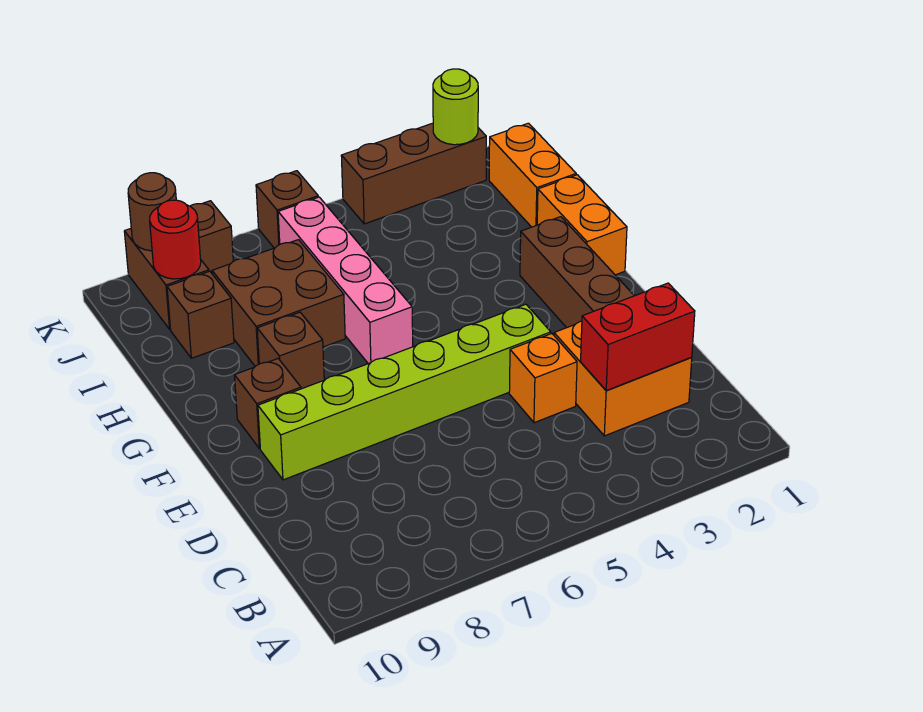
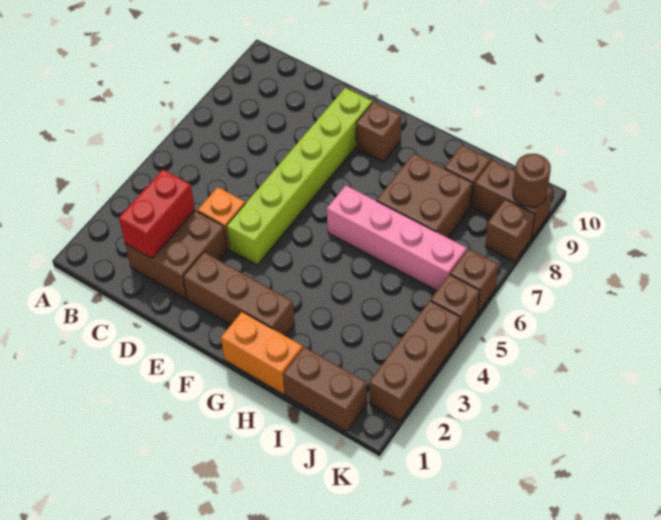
orange brick C2:D3 level 1 -> brown brick C2:D3 level 1
brown brick G8 level 1 -> brown brick K5 level 1
orange brick I1:J1 level 1 -> brown brick I1:J1 level 1
red round brick J9 level 2 -> none
lime round brick K2 level 2 -> none

